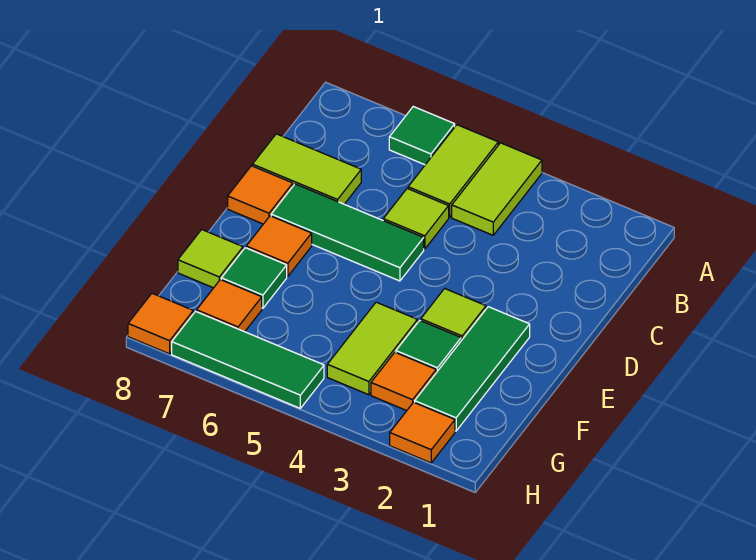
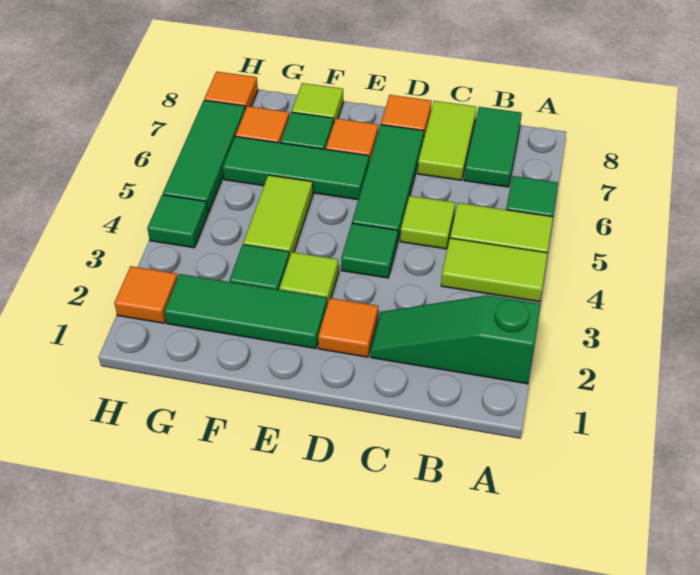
none -> green slope A2:C2 level 1 top A
none -> green tile B7:B8 level 1
none -> green tile D4 level 1
none -> green tile E6:G6 level 1
lime tile F4:G4 level 1 -> lime tile F4:F5 level 1
orange tile G3 level 1 -> orange tile D2 level 1
none -> green tile H4 level 1

